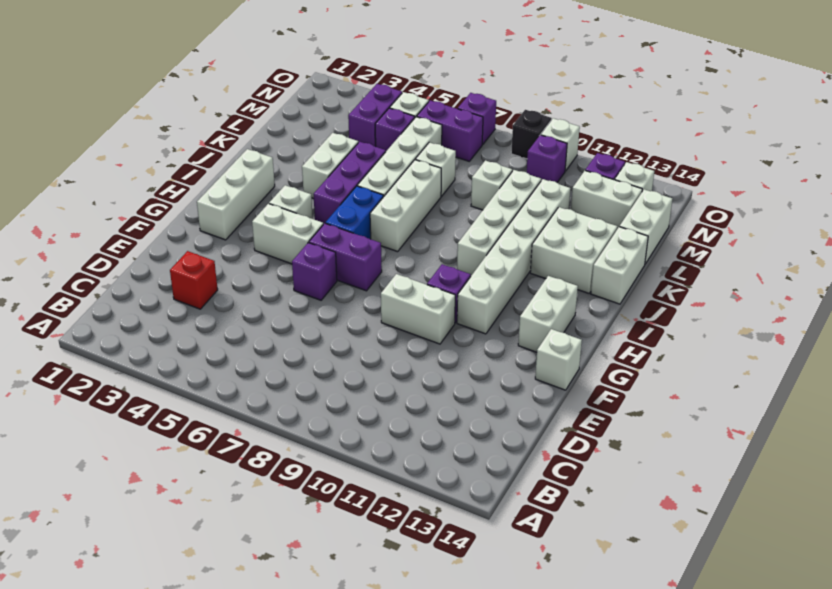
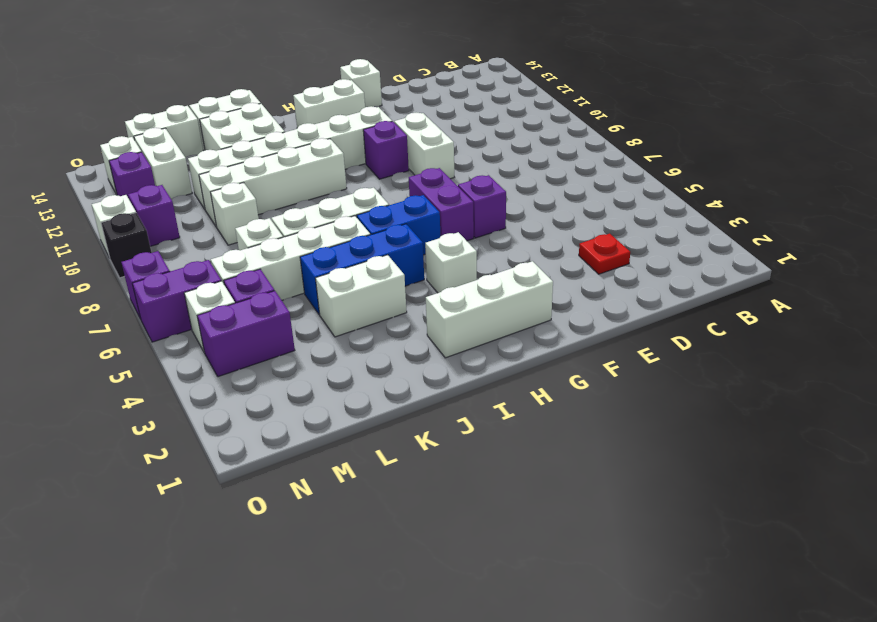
red brick D3 level 1 -> red plate D3 level 1
white brick G4:G5 level 1 -> none
purple brick I5:K5 level 1 -> blue brick I5:K5 level 1
purple brick N6:N7 level 1 -> purple brick N6:O6 level 1

